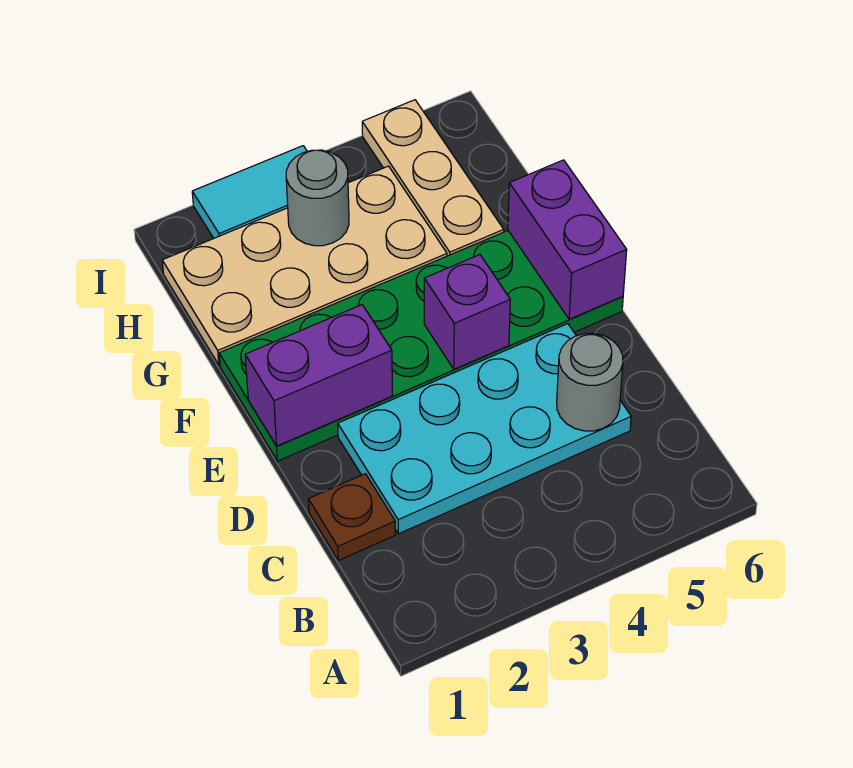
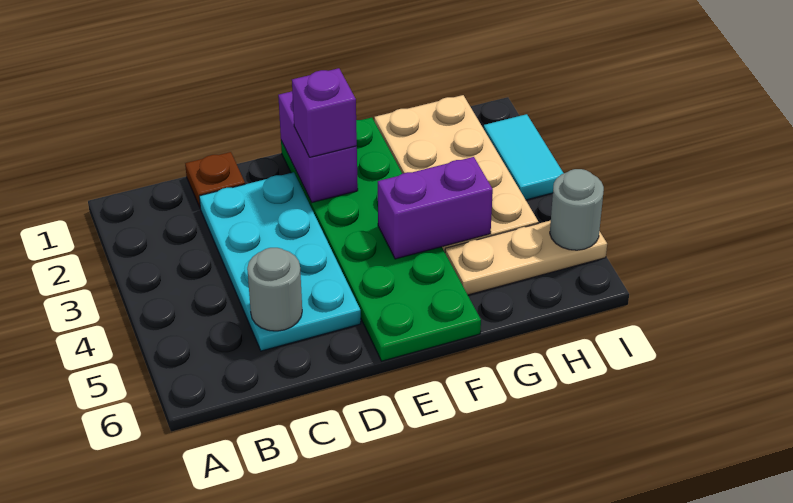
purple brick E4 level 2 -> purple brick E2 level 3
purple brick E6:F6 level 2 -> purple brick F4:G4 level 2
grey round brick H3 level 2 -> grey round brick I5 level 2

